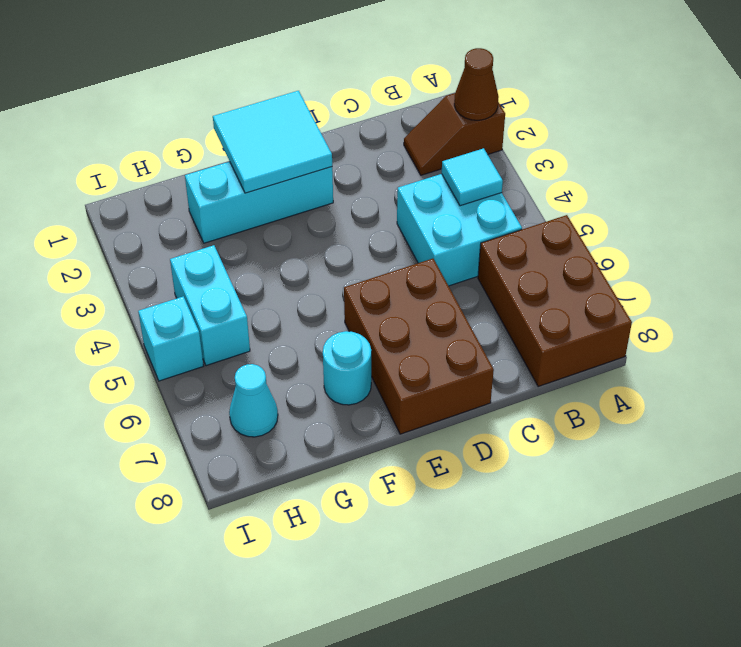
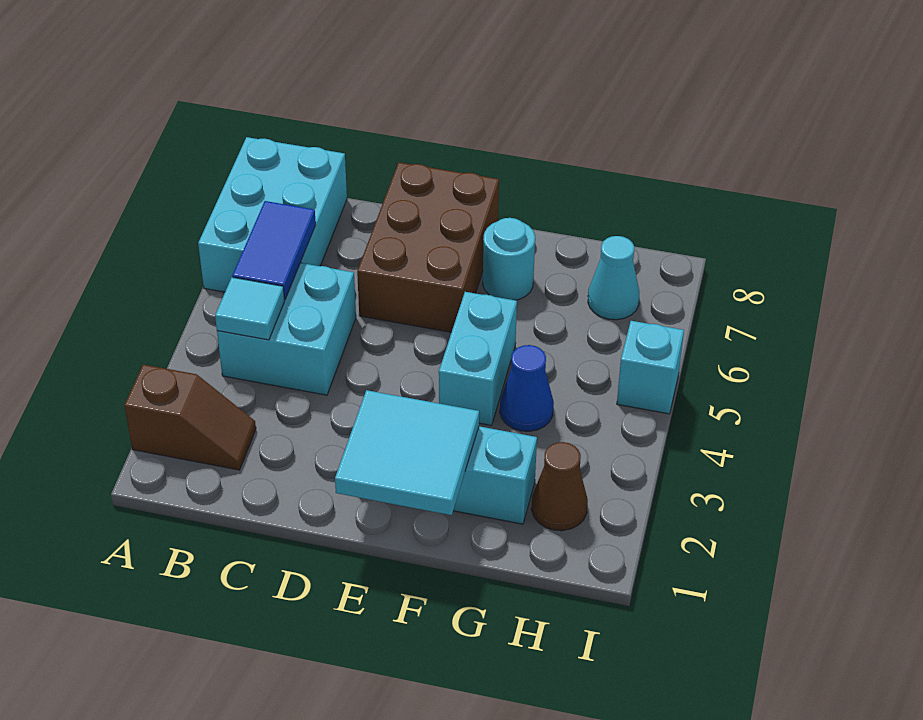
brown cone A2 level 2 -> brown cone H2 level 1
brown brick A6:B8 level 1 -> cyan brick A6:B8 level 1
none -> blue tile B5:B6 level 2
none -> blue cone G4 level 1
cyan brick H4:H5 level 1 -> cyan brick F4:F5 level 1

